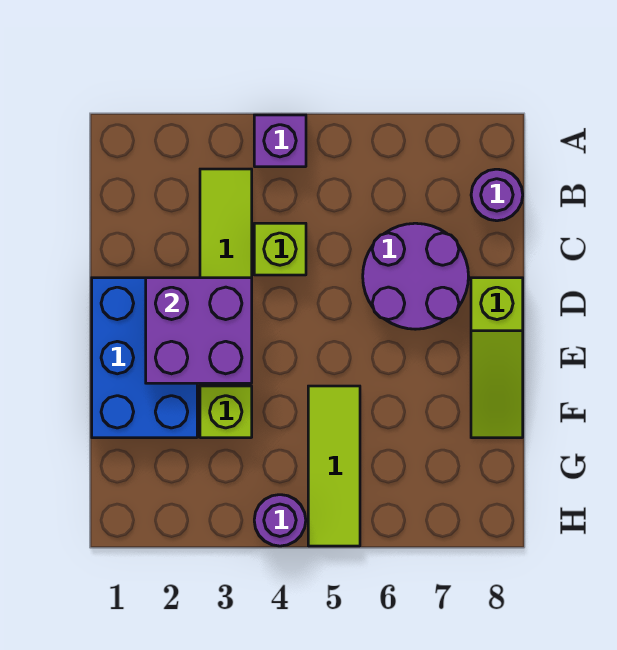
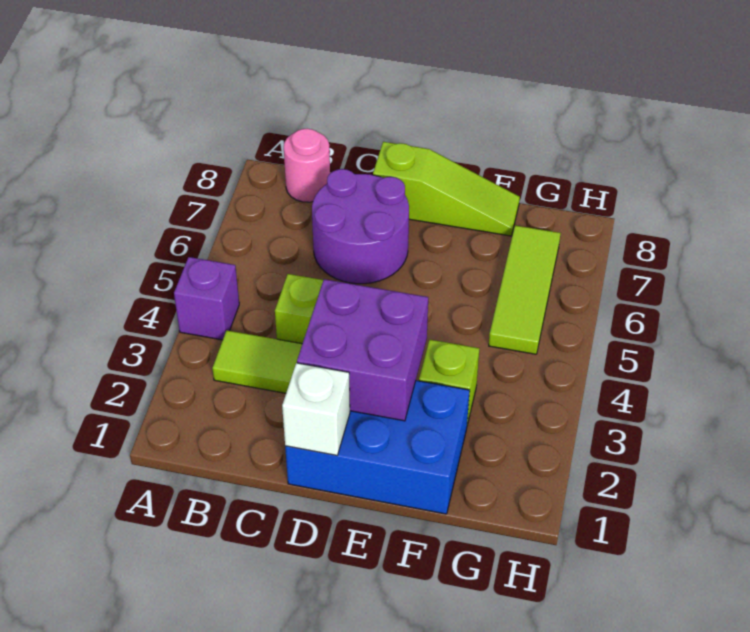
purple round brick B8 level 1 -> pink round brick B8 level 1
none -> white brick D1 level 2
lime tile F5:H5 level 1 -> lime tile G5:G7 level 1
purple round brick H4 level 1 -> none

